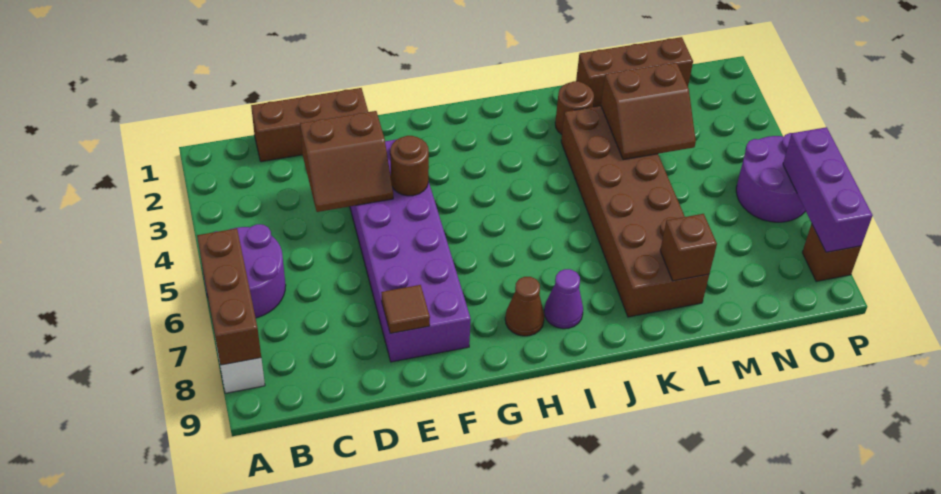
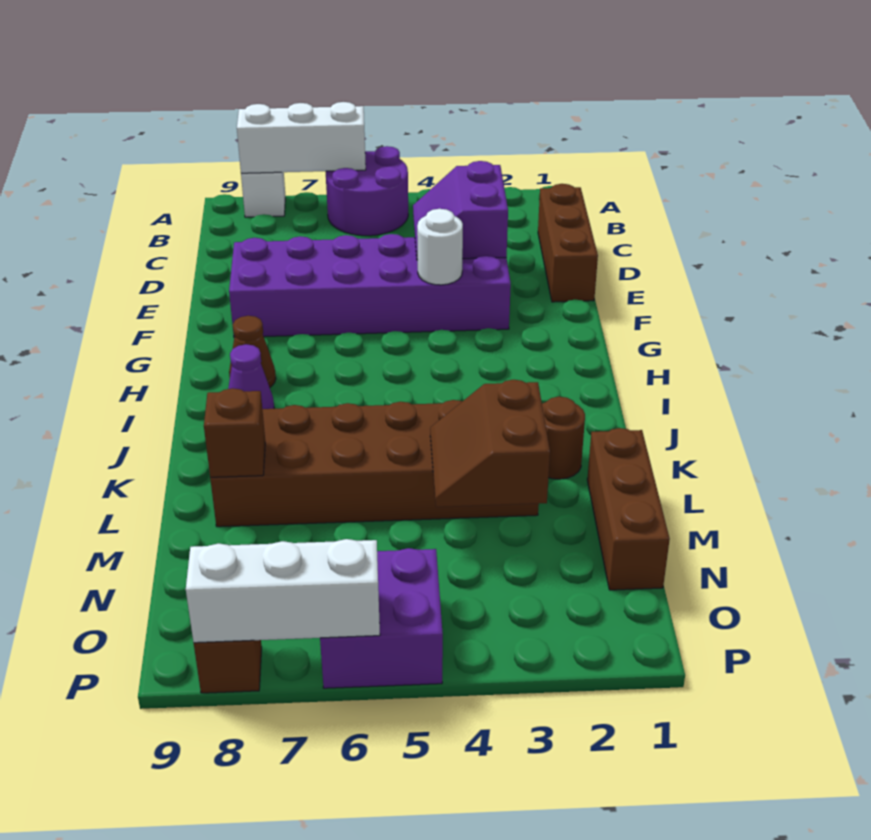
brown brick A6:A8 level 2 -> white brick A6:A8 level 2
brown slope D3:E4 level 2 top 3 -> purple slope D3:E4 level 2 top 3
brown tile E8 level 2 -> none
brown round brick F4 level 2 -> white round brick F4 level 2
purple round brick O5:P6 level 1 -> purple brick O5:P6 level 1
purple brick P6:P8 level 2 -> white brick P6:P8 level 2

